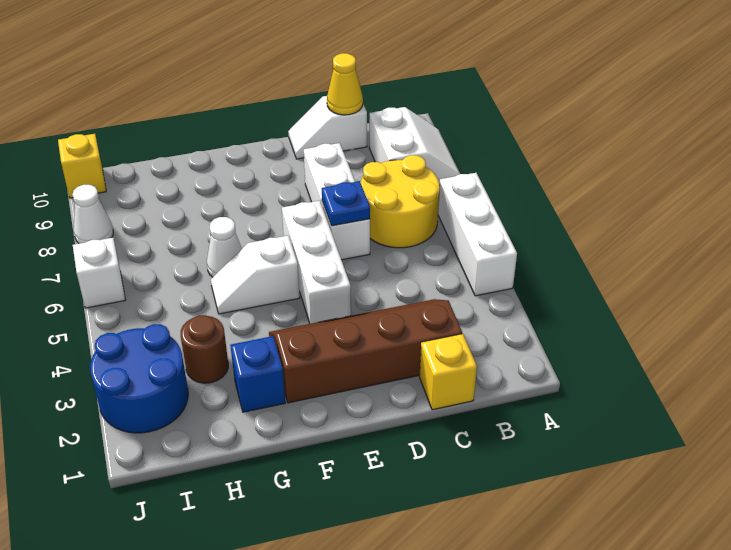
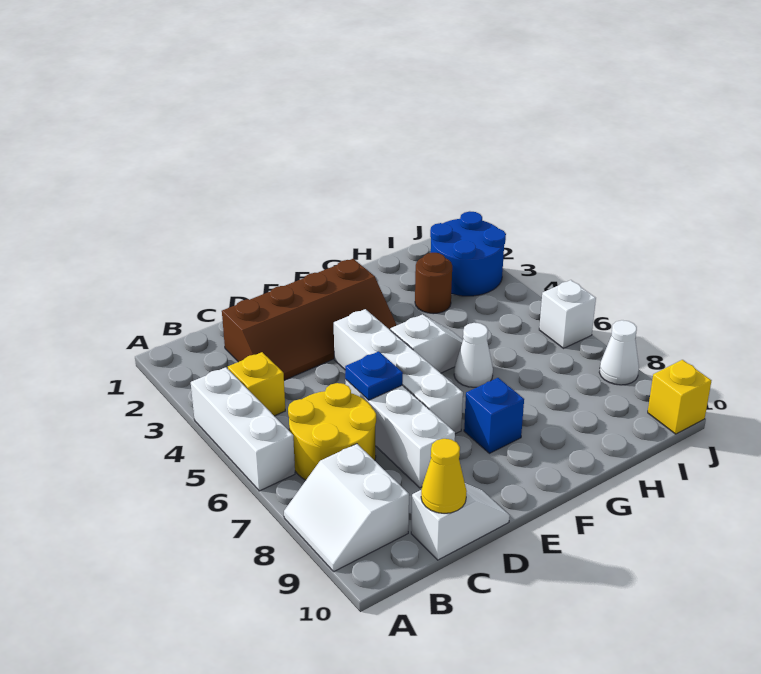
yellow brick C1 level 1 -> yellow brick B4 level 1
white brick E4:E6 level 1 -> white brick E4:E7 level 1
blue brick G2 level 1 -> blue brick F8 level 1

